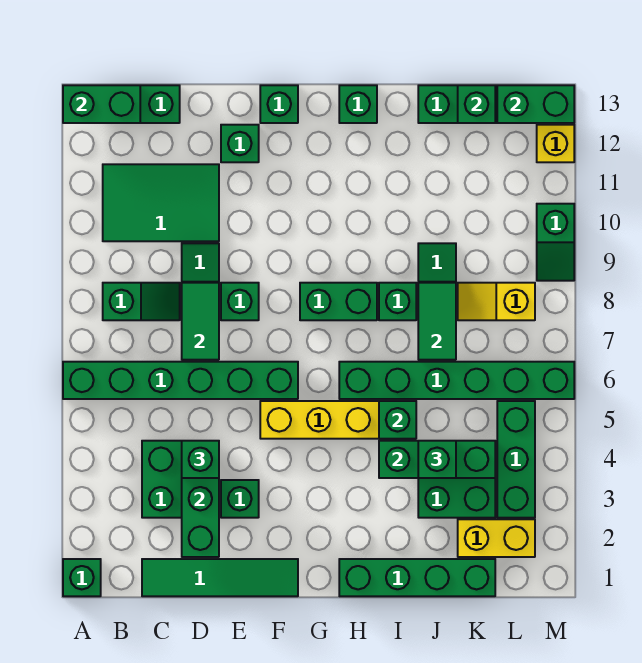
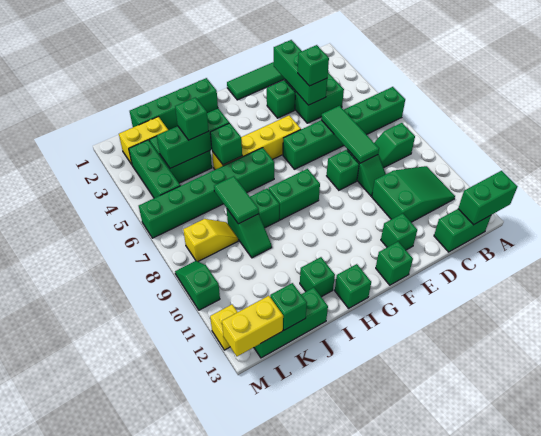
green brick A1 level 1 -> green brick I12 level 1
green tile B10:D11 level 1 -> green slope B10:D11 level 1 top D
green tile D7:D8 level 2 -> green tile D6:D8 level 2
green brick L13:M13 level 2 -> yellow brick L13:M13 level 2

